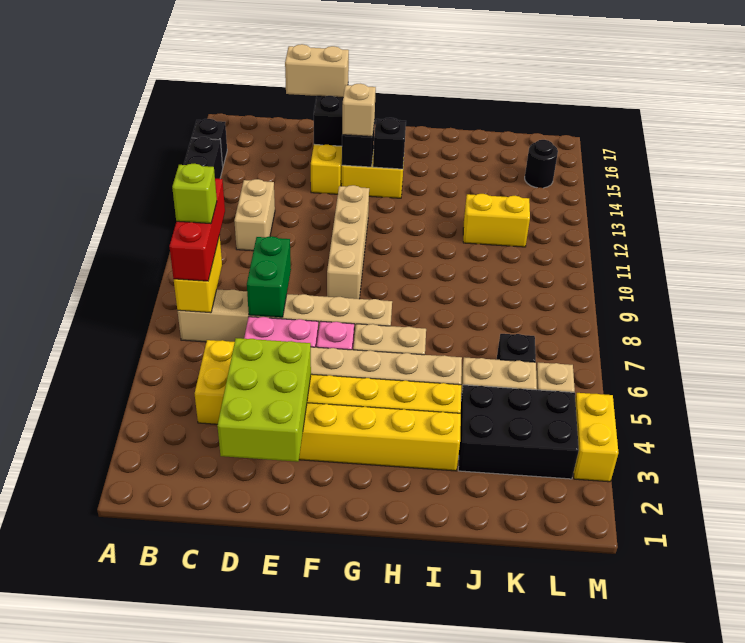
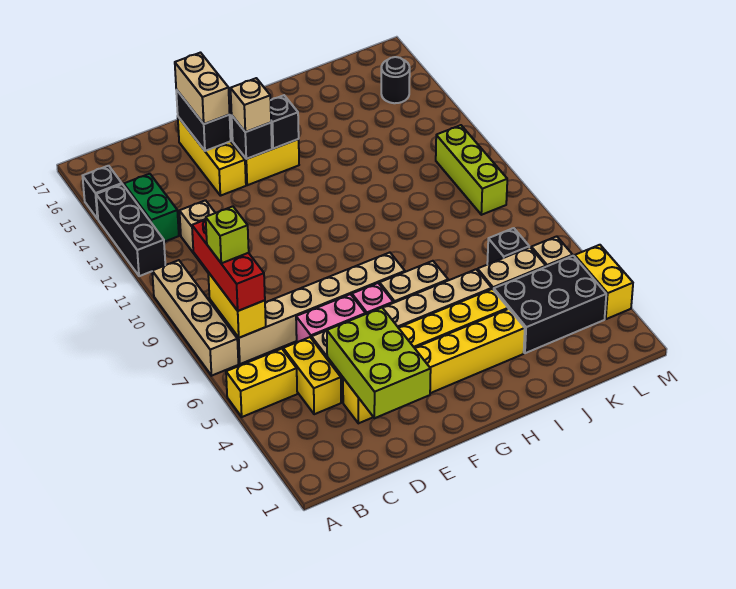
green brick D7:D8 level 2 -> green brick B13:B14 level 1
tan brick D16:E16 level 3 -> tan brick E15:E16 level 3
tan brick F9:F12 level 1 -> tan brick A7:A10 level 1
yellow brick J12:K12 level 1 -> yellow brick A5:B5 level 1
none -> lime brick L9:L11 level 1

